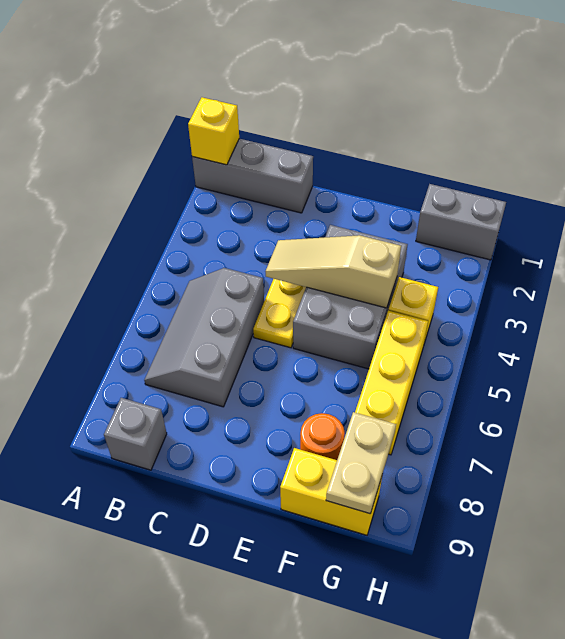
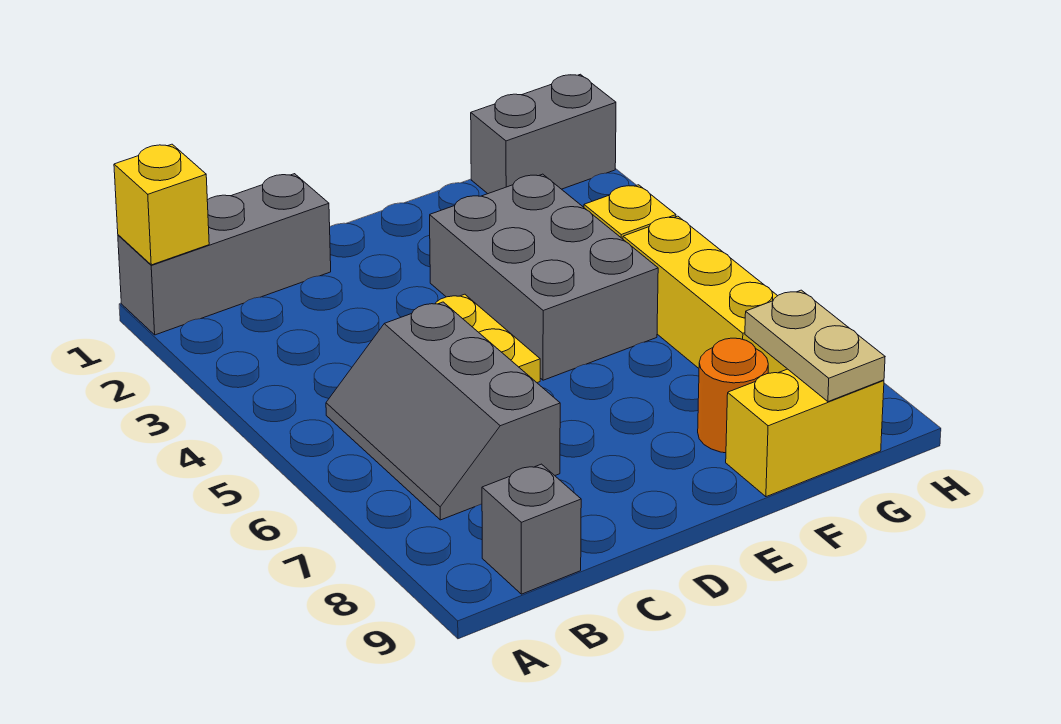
tan slope D4:F4 level 2 top F -> none

